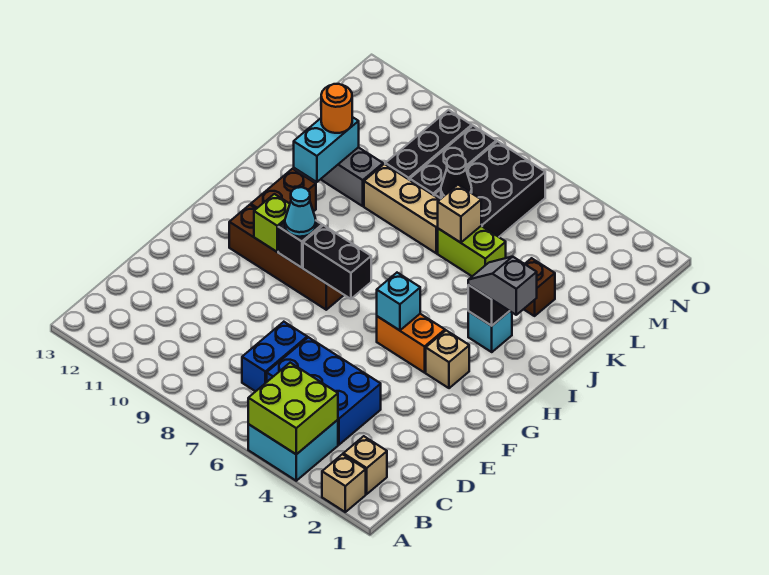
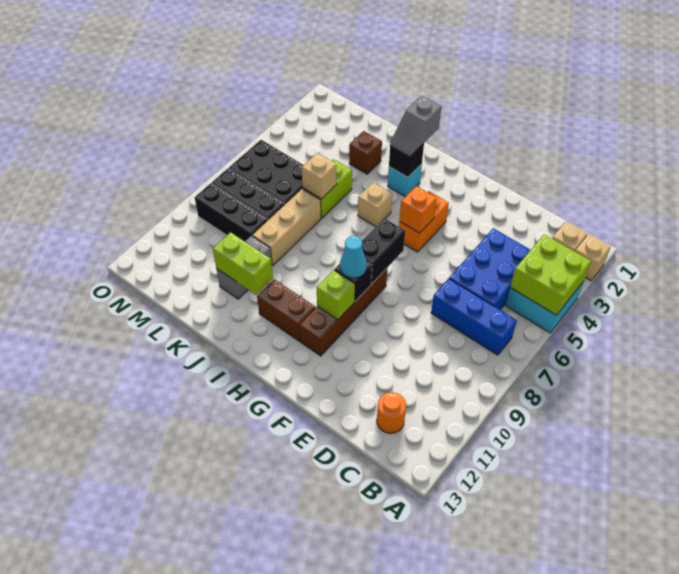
blue brick C7:D7 level 1 -> blue brick B7:D7 level 1
tan brick G3 level 1 -> tan brick I5 level 1
cyan brick G5 level 2 -> orange brick G5 level 2
cyan brick J11:K11 level 2 -> lime brick J11:K11 level 2
orange round brick K11 level 3 -> orange round brick C12 level 1
black cone L7 level 2 -> none

